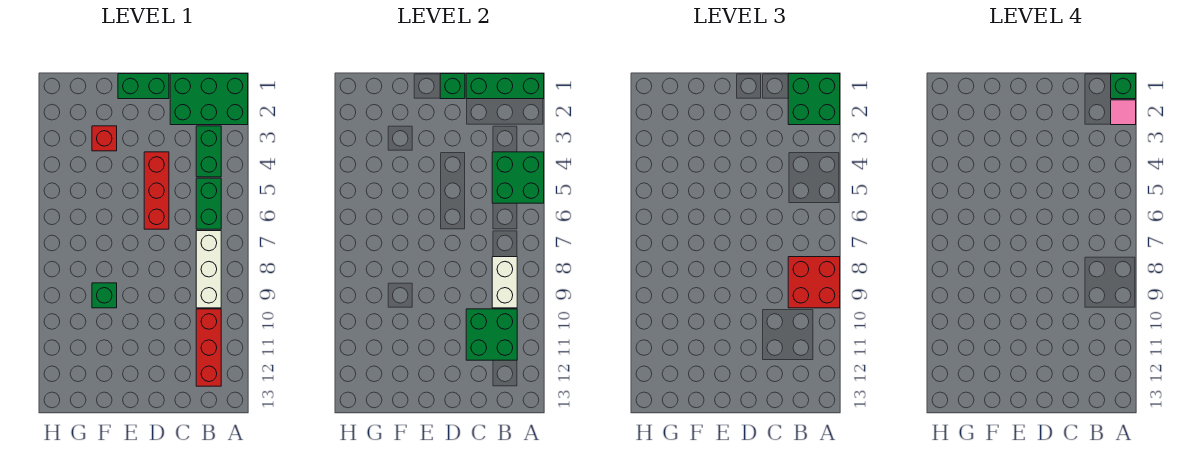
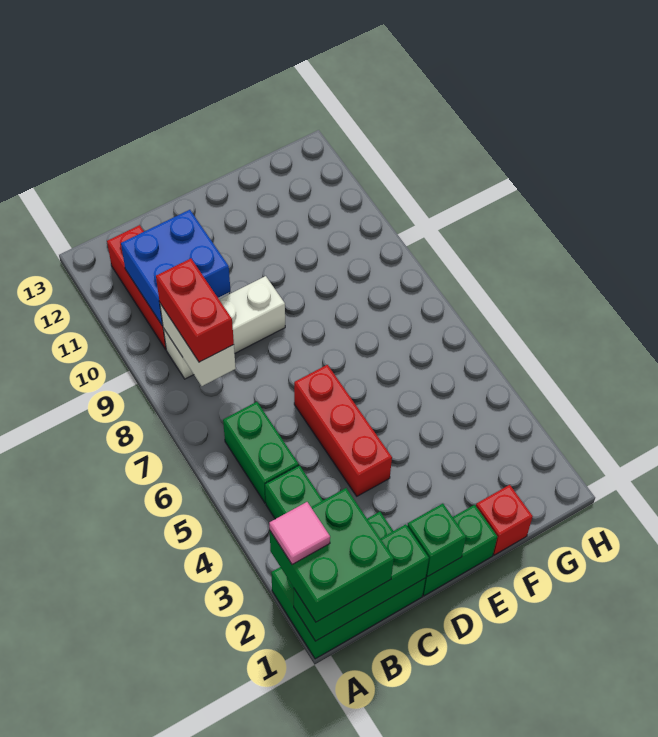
green brick A1 level 4 -> none
green brick A4:B5 level 2 -> none
red brick A8:B9 level 3 -> red brick B8:B9 level 3
white brick B7:B9 level 1 -> white brick B9:D9 level 1
green brick B10:C11 level 2 -> blue brick B10:C11 level 2
red brick F3 level 1 -> red brick F1 level 1
green brick F9 level 1 -> none

